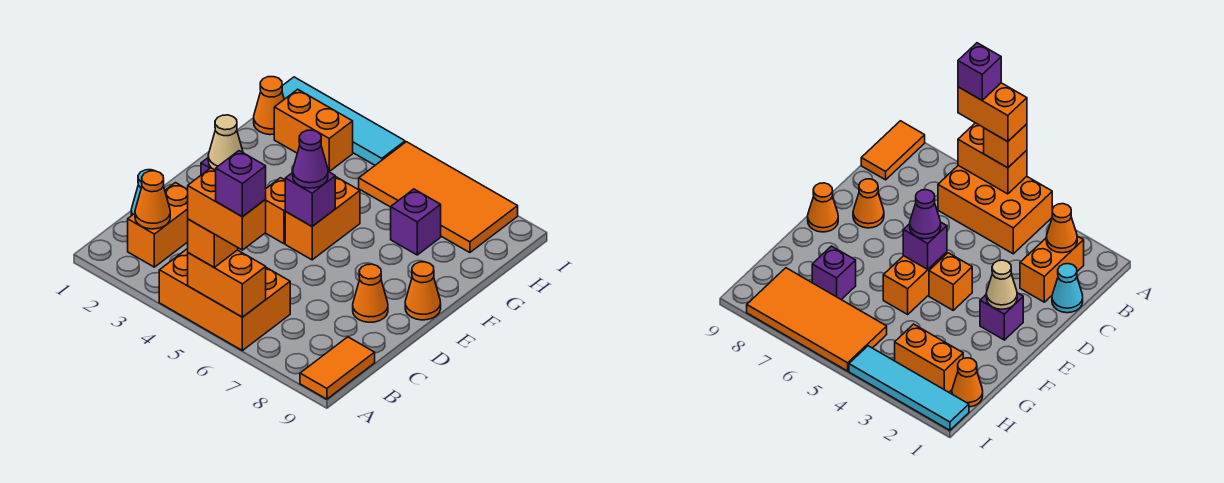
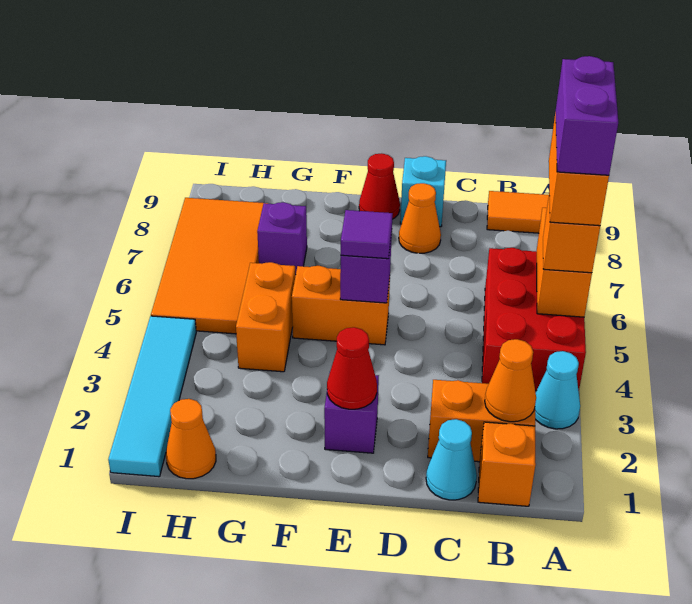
none -> cyan cone A3 level 1
orange brick A4:B6 level 1 -> red brick A4:B6 level 1
purple brick A6 level 5 -> purple brick A5:A6 level 5
none -> cyan brick D9 level 1
tan cone E2 level 2 -> red cone E2 level 2
orange brick E4 level 1 -> orange brick B1 level 1
purple cone E5 level 3 -> purple tile E5 level 3
orange cone E9 level 1 -> red cone E9 level 1
orange brick H2:H3 level 1 -> orange brick G4:G5 level 1

